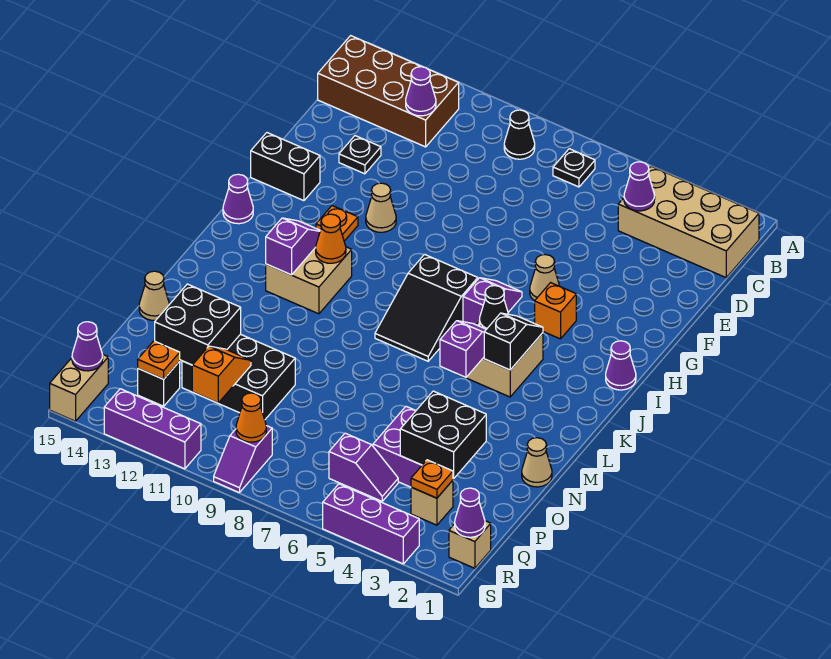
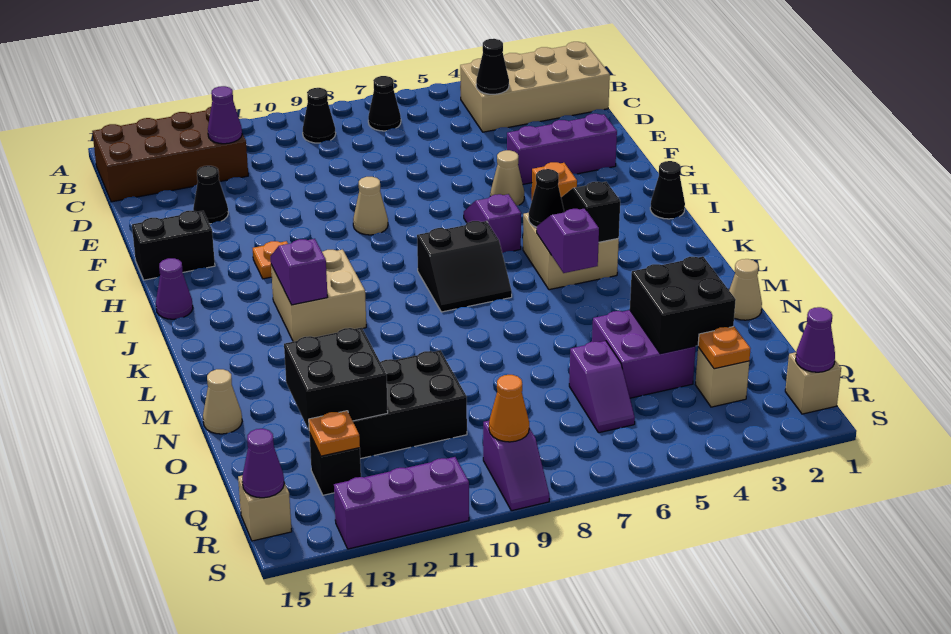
black plate B7 level 1 -> black cone B7 level 1
purple cone C4 level 2 -> black cone C4 level 2
black plate E13 level 1 -> black cone E13 level 1
tan cone G11 level 1 -> tan cone G9 level 1
purple cone I1 level 1 -> black cone I1 level 1
black slope I7:K8 level 1 top I -> black slope J7:K8 level 1 top J
orange cone J11 level 2 -> none
orange slope P11:Q11 level 2 top Q -> none
purple slope Q5:Q6 level 1 top 6 -> purple slope P6:Q6 level 1 top P
tan brick R15:S15 level 1 -> tan brick R15 level 1
purple brick S3:S5 level 1 -> purple brick F2:F4 level 1

